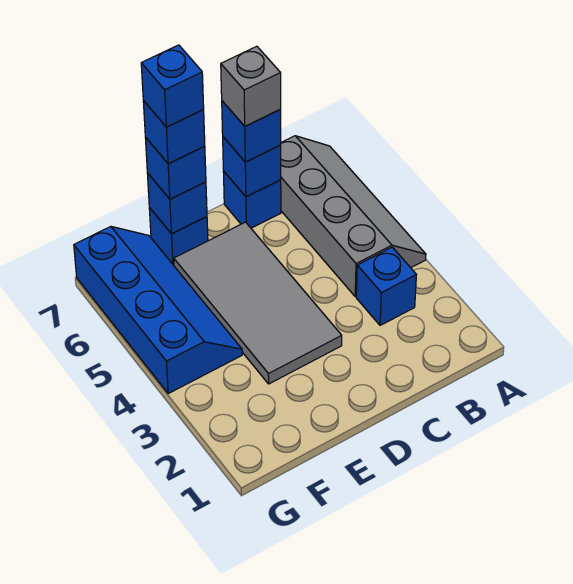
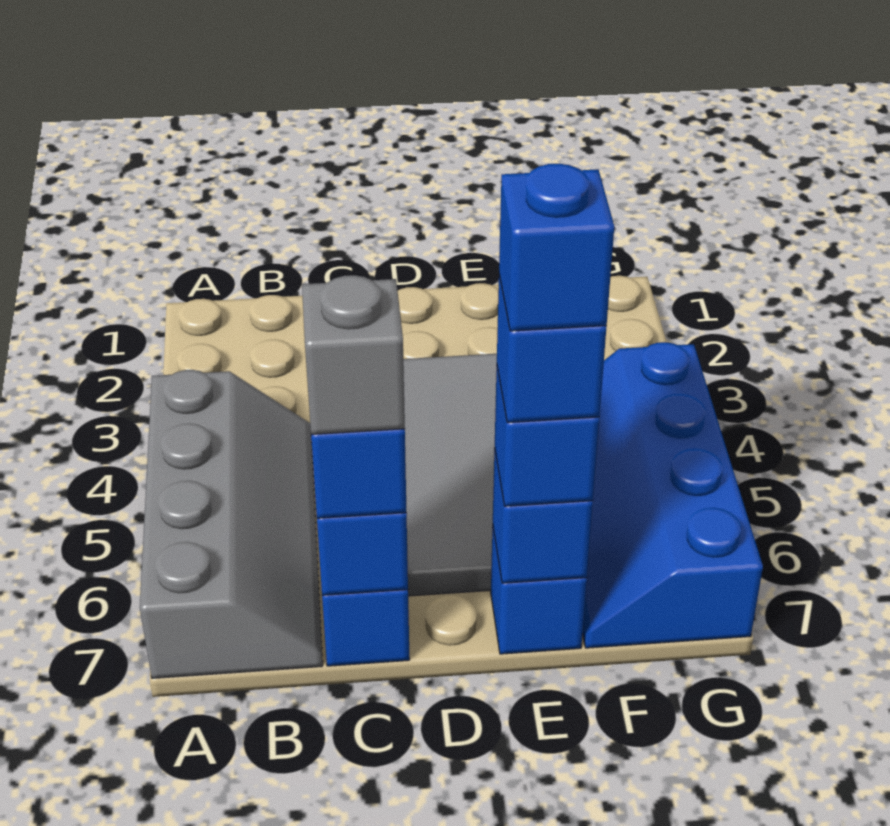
grey slope A4:B7 level 1 top B -> grey slope A4:B7 level 1 top A
blue brick B3 level 1 -> none

